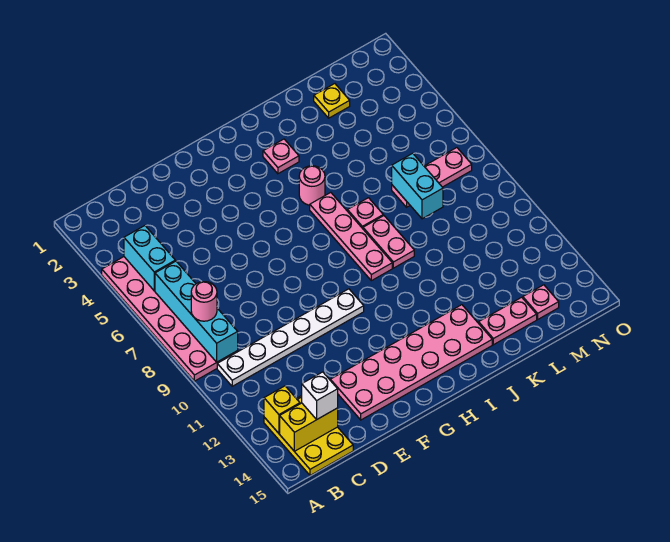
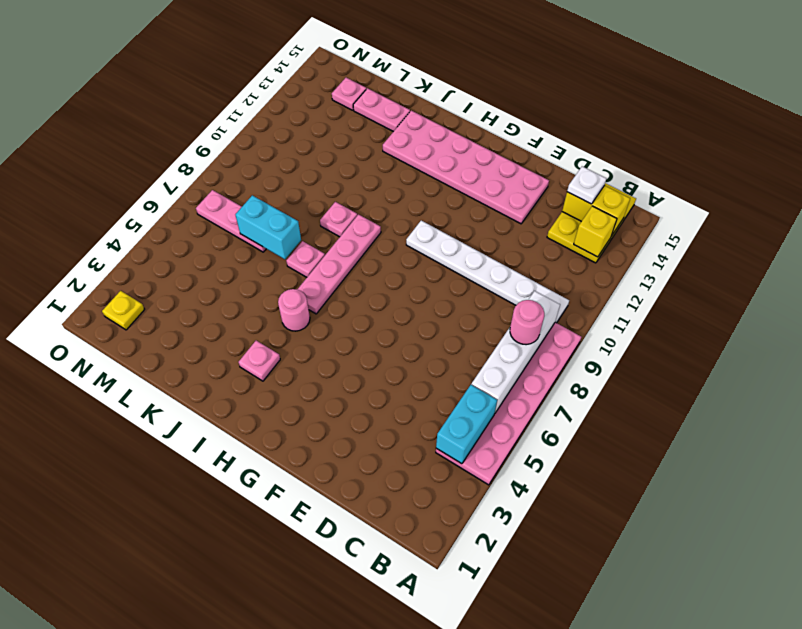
cyan brick B6:B9 level 2 -> white brick B6:B9 level 2
white brick C14 level 3 -> white plate C14 level 3
pink plate J8:J9 level 1 -> pink plate J9 level 1
yellow plate L2 level 1 -> yellow plate N2 level 1
cyan brick L7:L8 level 2 -> cyan brick K7:L7 level 2

